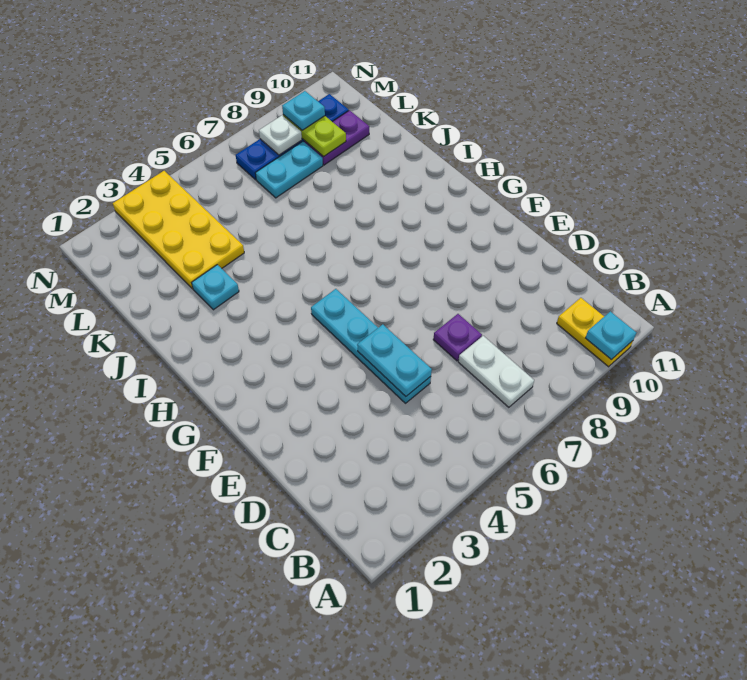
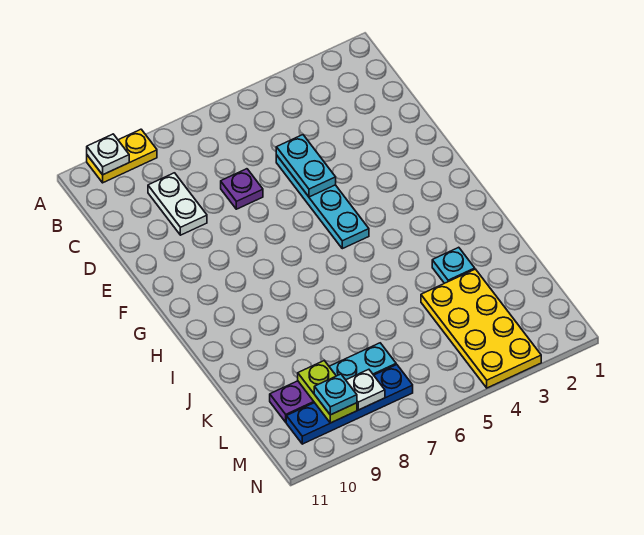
yellow plate A10:B10 level 1 -> yellow plate A9:A10 level 1
cyan plate A10 level 2 -> white plate A10 level 2
white plate B7:C7 level 1 -> white plate C9:D9 level 1

